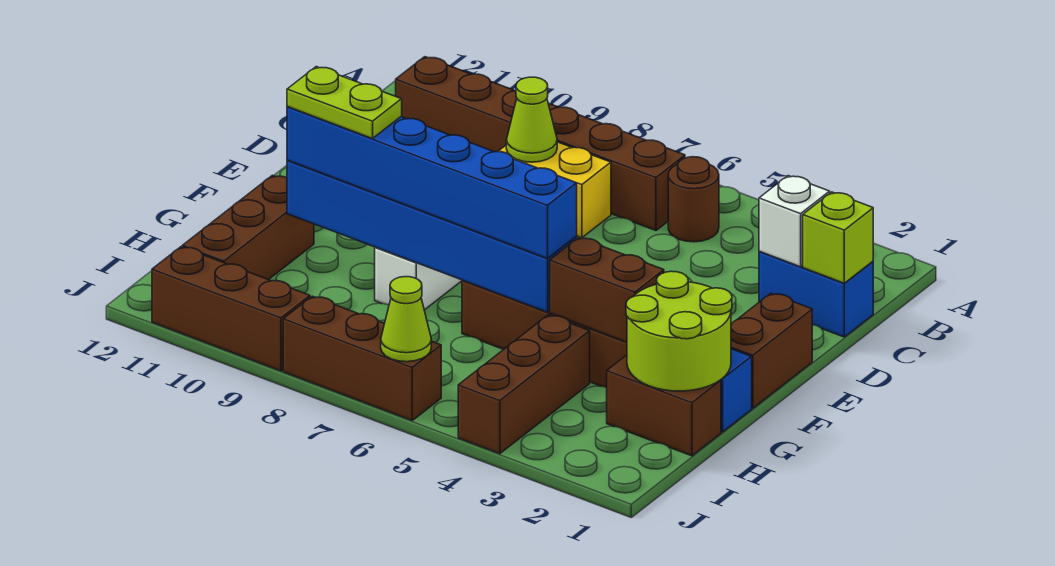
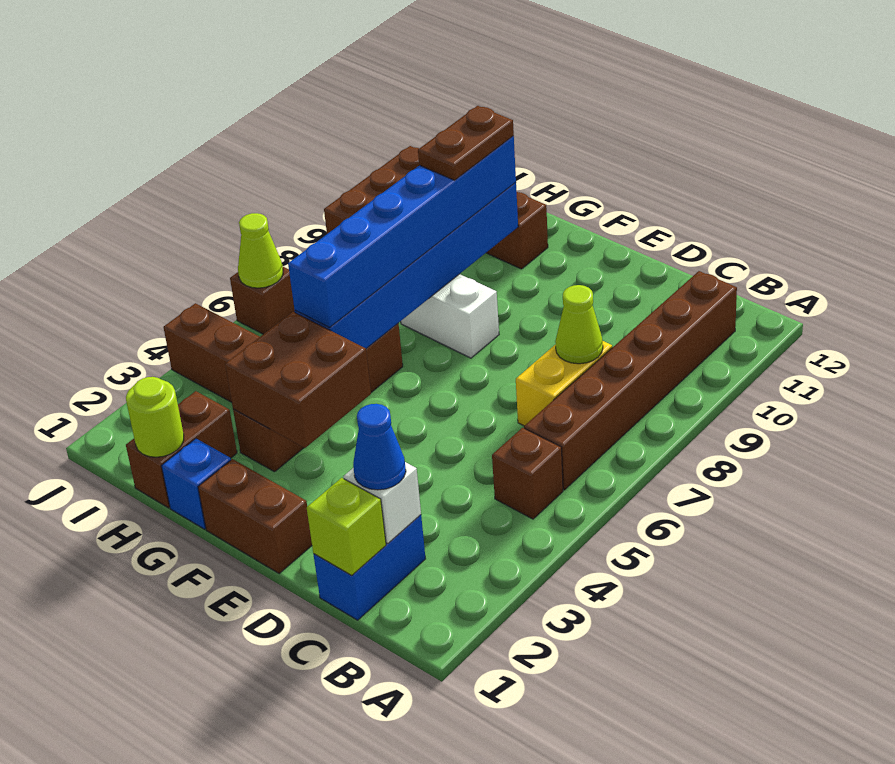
brown round brick B5 level 1 -> brown brick B5 level 1
none -> blue cone C2 level 3
lime round brick G1:H2 level 2 -> lime round brick H1 level 2
brown brick G3:G4 level 2 -> brown brick F3:G4 level 2
lime plate G9:G10 level 4 -> brown plate G9:G10 level 4
brown brick J6:J8 level 1 -> brown brick J6 level 1

